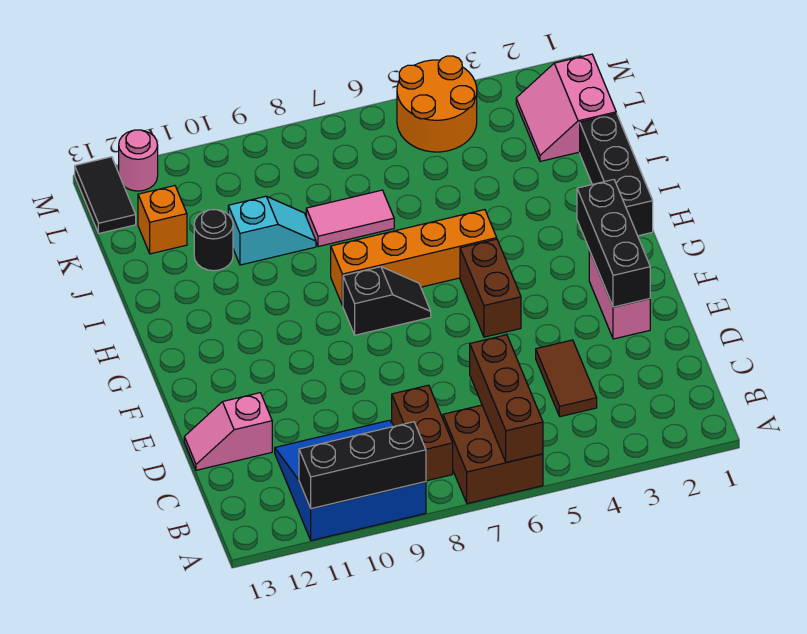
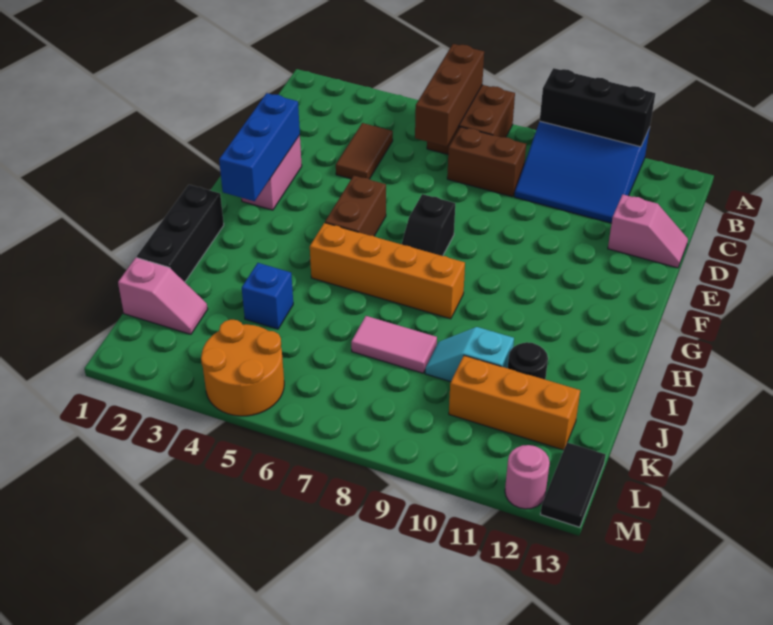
brown brick B8:C8 level 1 -> brown brick C7:C8 level 1
black brick E2:G2 level 2 -> blue brick E2:G2 level 2
black slope G7:G8 level 1 top 8 -> black slope F7:G7 level 1 top F
none -> blue brick J4 level 1
pink slope K1:L2 level 1 top 1 -> pink slope K1:K2 level 1 top 1
orange brick K12 level 1 -> orange brick K10:K12 level 1

